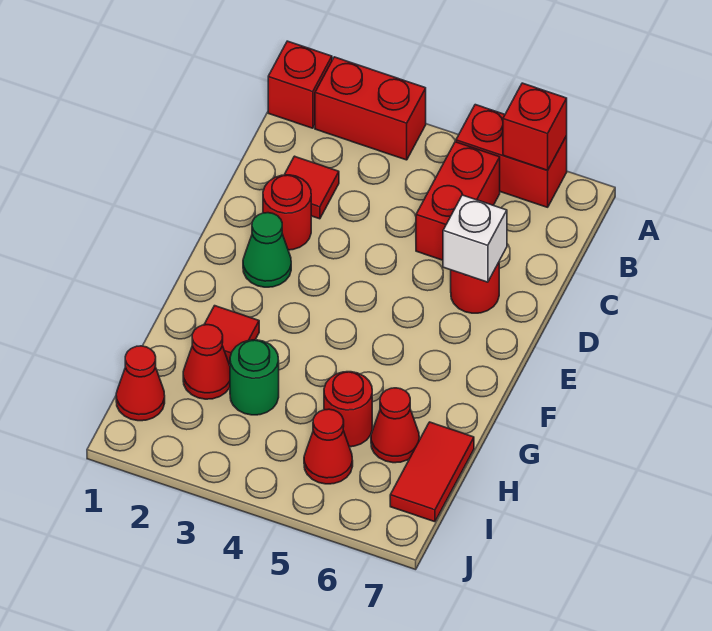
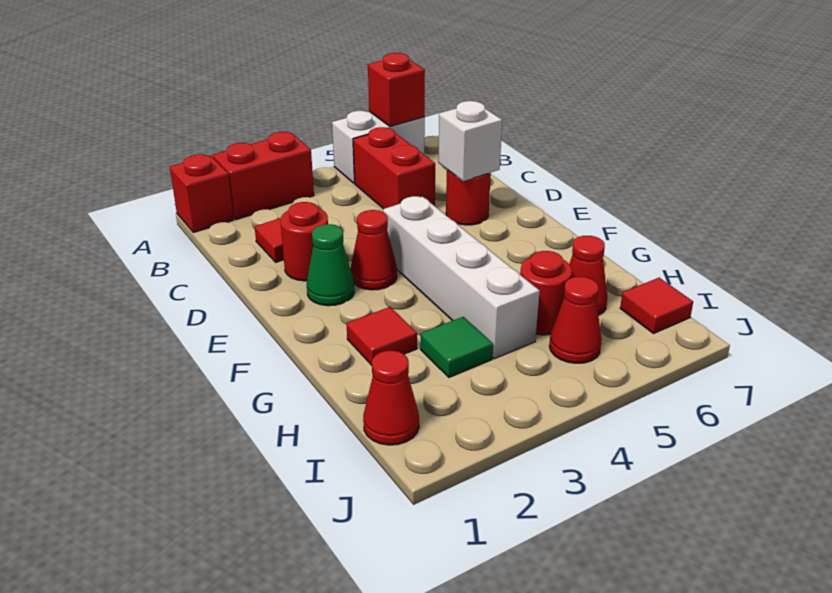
red brick A5:A6 level 1 -> white brick A5:A6 level 1
none -> white brick E4:H4 level 1
red cone H2 level 1 -> red cone E3 level 1
green round brick H3 level 1 -> green tile H3 level 1
red tile H7:I7 level 1 -> red tile I7 level 1

